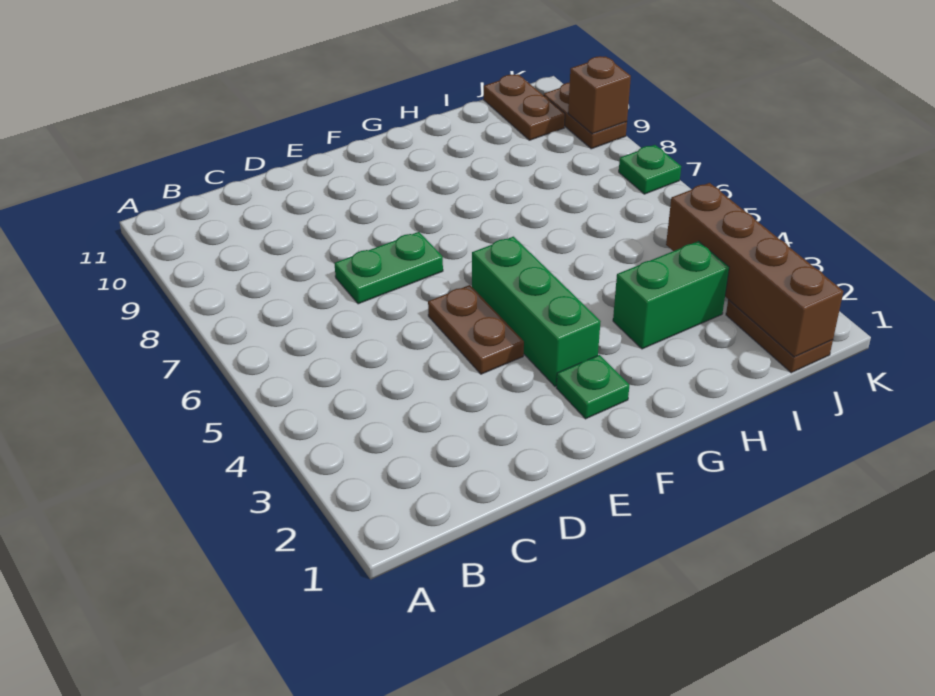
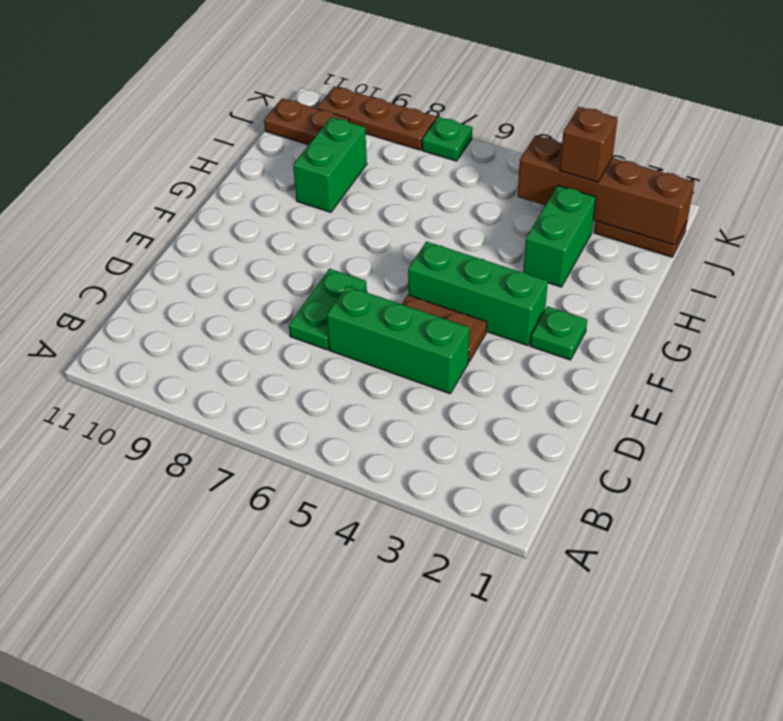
none -> green brick D4:D6 level 1
none -> green brick H9:I9 level 1
brown plate K9:K10 level 1 -> brown plate K8:K10 level 1
brown brick K9 level 2 -> brown brick J3 level 3

